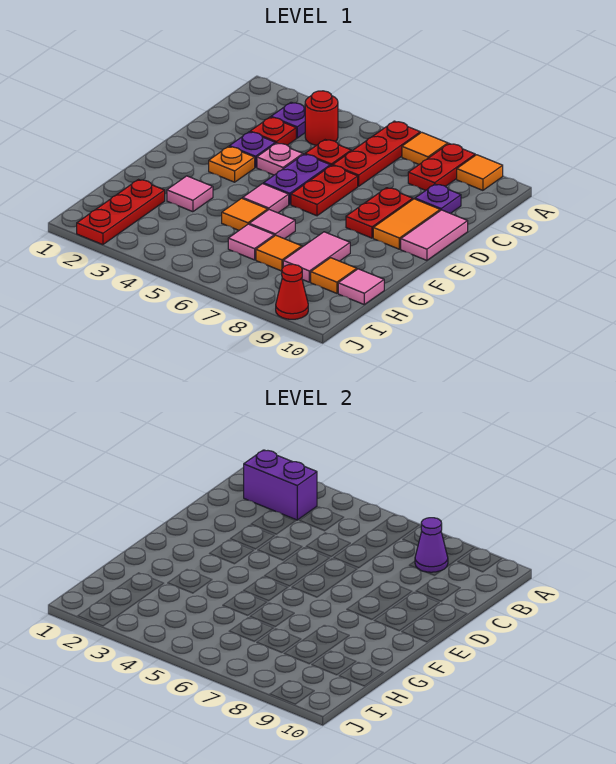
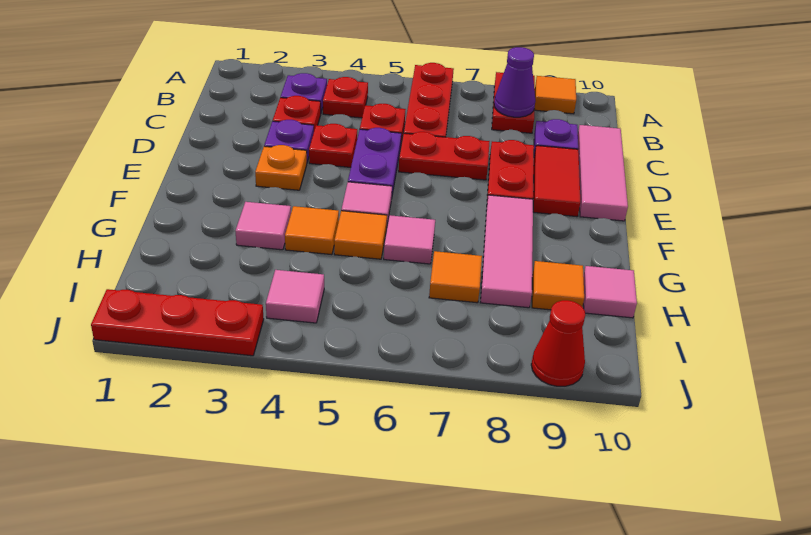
orange tile A7 level 1 -> orange tile G4 level 1
purple brick B2:B3 level 2 -> none
red round brick B4 level 1 -> red plate B4 level 1
pink plate D4 level 1 -> red plate D4 level 1
red plate D6:E6 level 1 -> red plate D6:D7 level 1
orange tile D9:E9 level 1 -> red tile D9:E9 level 1
pink tile D10:E10 level 1 -> pink tile C10:E10 level 1
pink tile G8:H8 level 1 -> pink tile F8:H8 level 1
red plate H2:J2 level 1 -> red plate J1:J3 level 1
pink tile H6 level 1 -> pink tile I4 level 1

